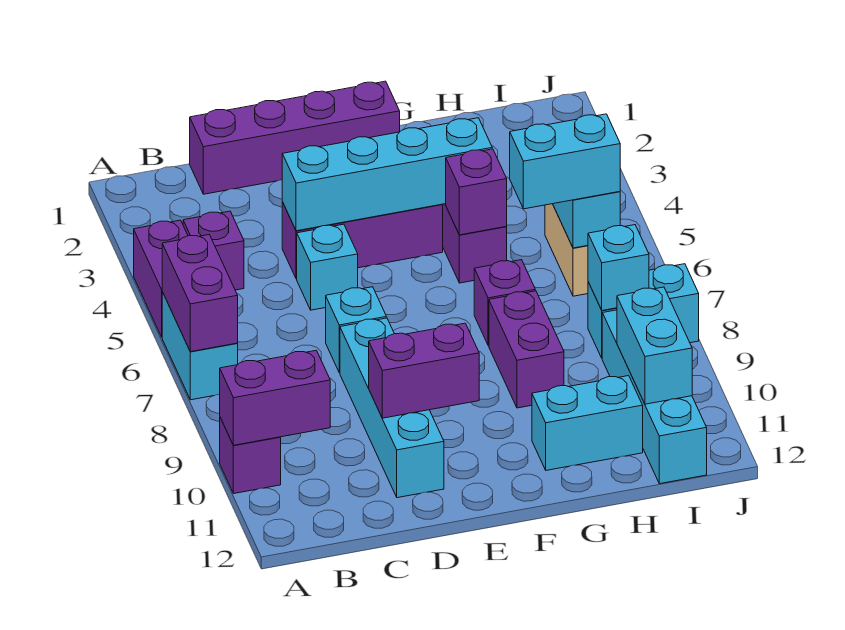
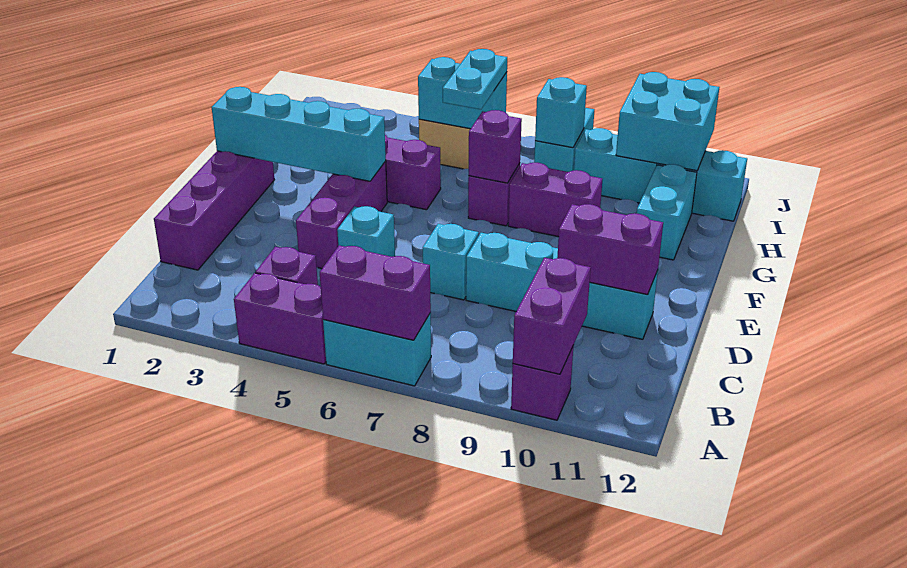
cyan brick D4:G4 level 2 -> cyan brick F1:F4 level 2
purple brick D10:E10 level 2 -> purple brick D10:D11 level 2
purple brick G5 level 2 -> purple brick G7 level 2
cyan brick H6:I6 level 3 -> cyan plate H6:I6 level 3
cyan brick I10:I11 level 2 -> cyan brick I10:J11 level 2

